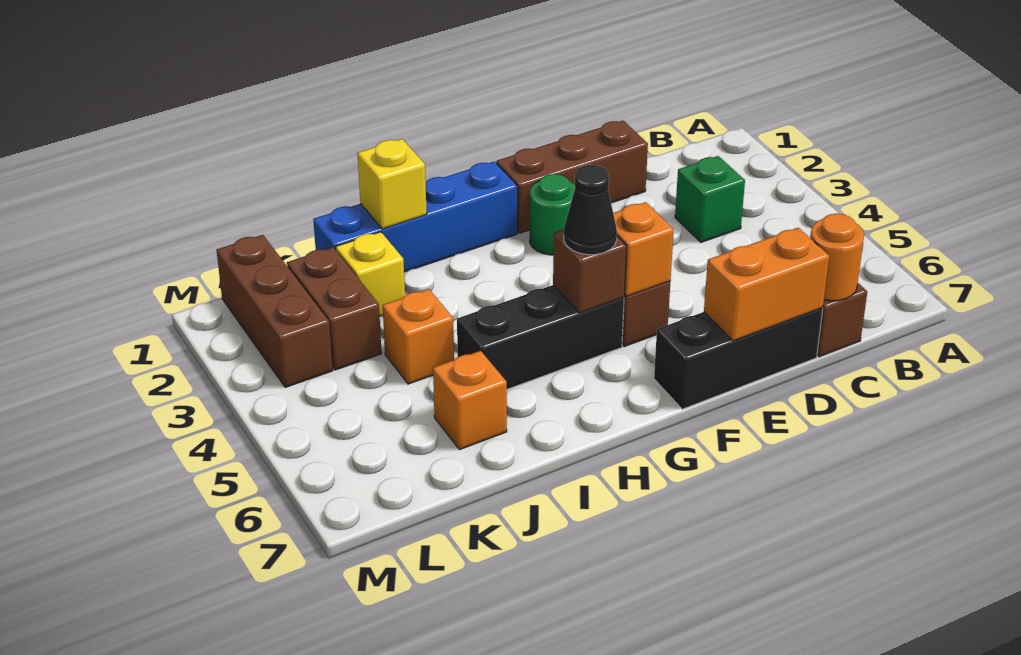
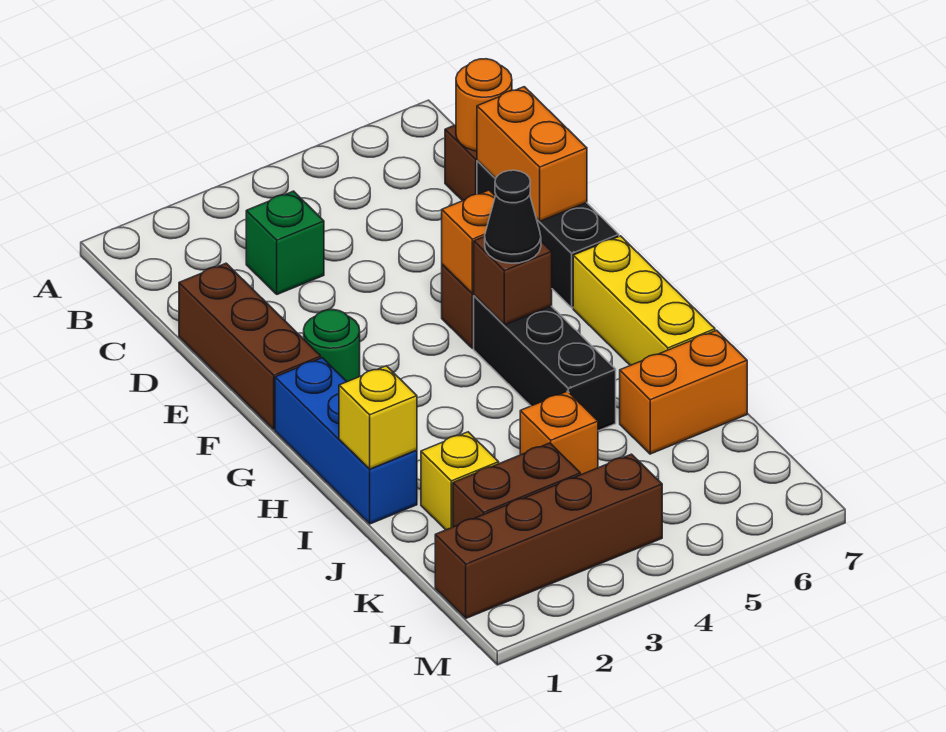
blue brick G1:J1 level 1 -> blue brick G1:I1 level 1
none -> yellow brick G7:I7 level 1
orange brick J6 level 1 -> orange brick J6:J7 level 1
brown brick L1:L3 level 1 -> brown brick L1:L4 level 1

